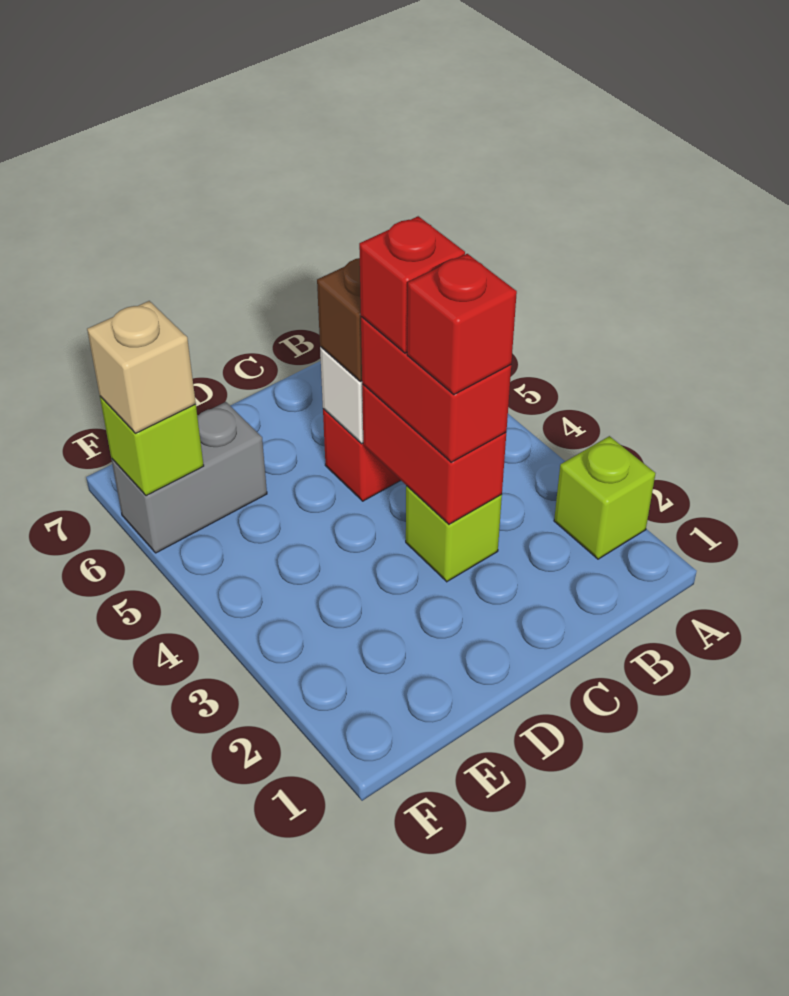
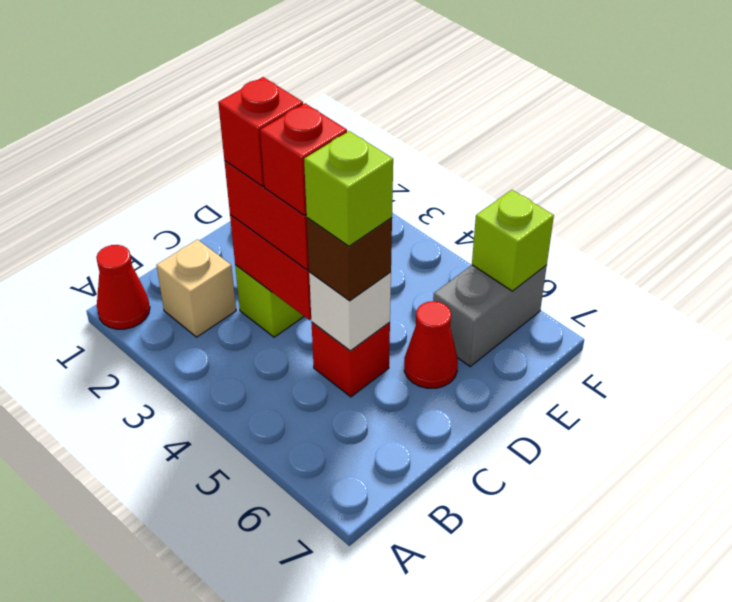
none -> red cone A1 level 1
lime brick A2 level 1 -> lime brick C5 level 4
none -> red cone D6 level 1
tan brick F6 level 3 -> tan brick B2 level 1

